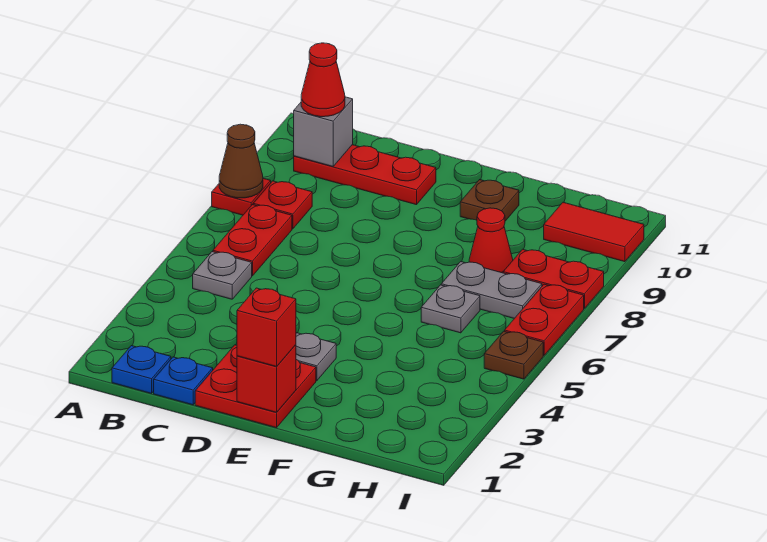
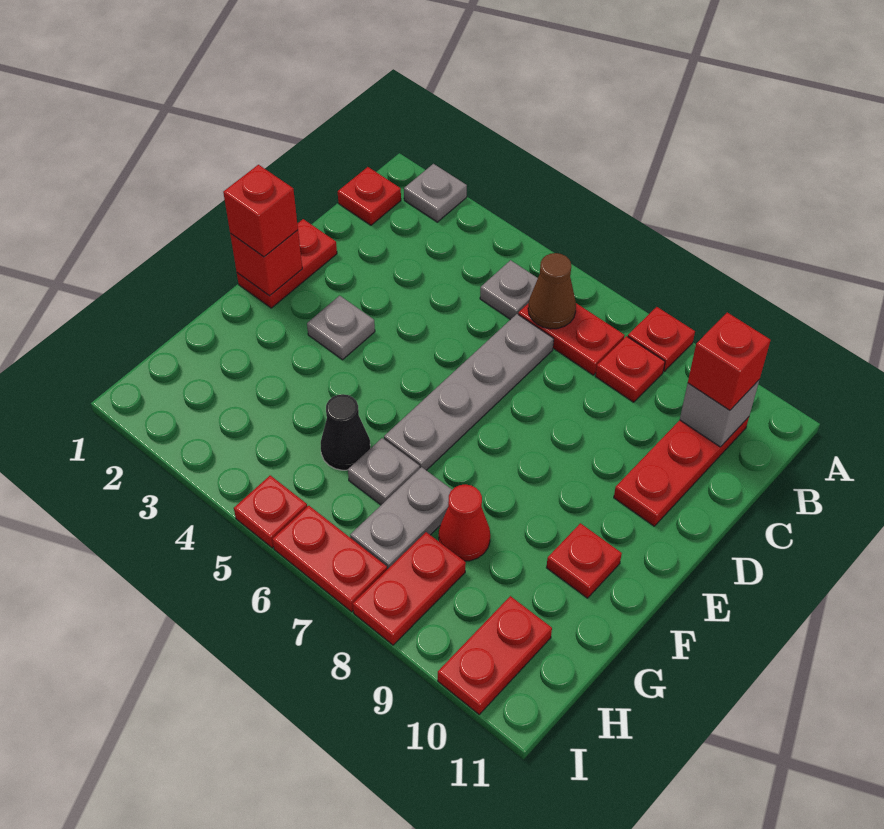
none -> grey plate A2 level 1
brown cone A8 level 2 -> brown cone B6 level 2
blue plate B1 level 1 -> red plate B1 level 1
red cone B10 level 3 -> red brick B10 level 3
blue plate C1 level 1 -> none
none -> grey plate C6:F6 level 1
red plate D1:E2 level 1 -> red plate D1:E1 level 1
brown plate F10 level 1 -> red plate F10 level 1
none -> black cone G5 level 1
red tile H10:I10 level 1 -> red plate H10:I10 level 1
brown plate I5 level 1 -> red plate I5 level 1

